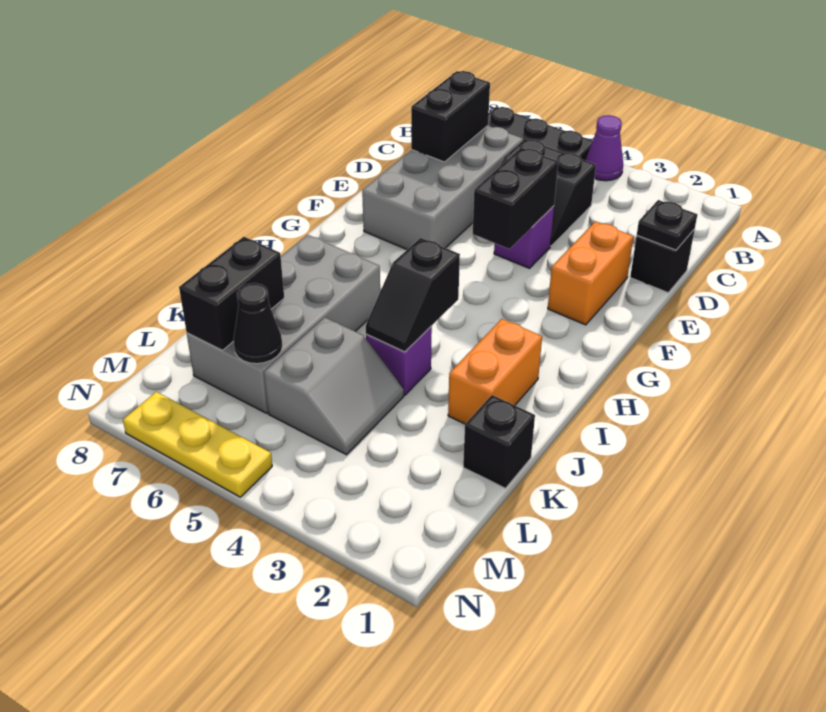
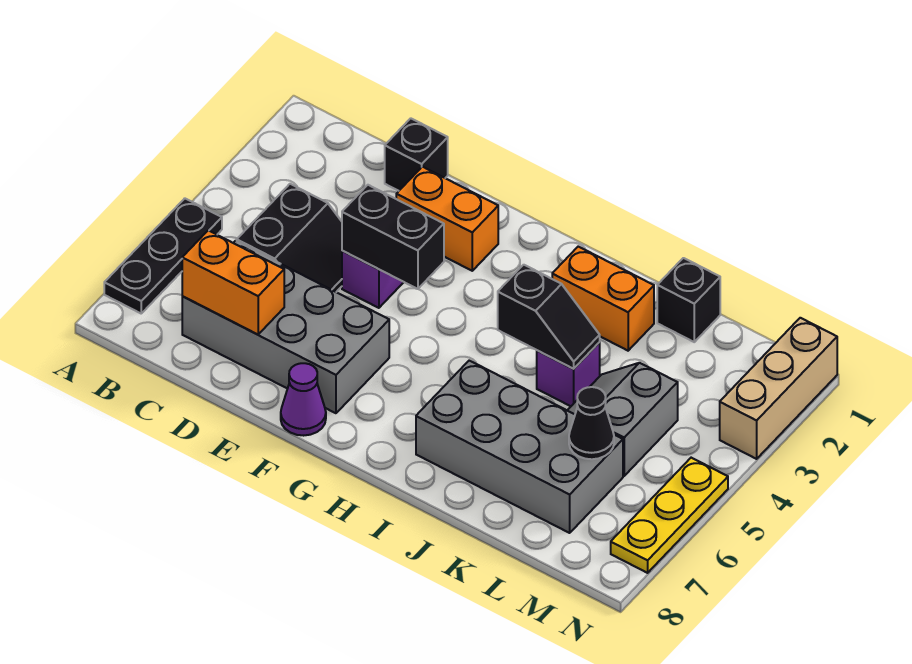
purple cone A4 level 1 -> purple cone F8 level 1
black brick C7:D7 level 2 -> orange brick C7:D7 level 2
black plate D1 level 2 -> none
grey slope K4:L5 level 1 top 5 -> grey slope K4:L5 level 1 top L
black brick K7:L7 level 2 -> none
none -> tan brick N1:N3 level 1

